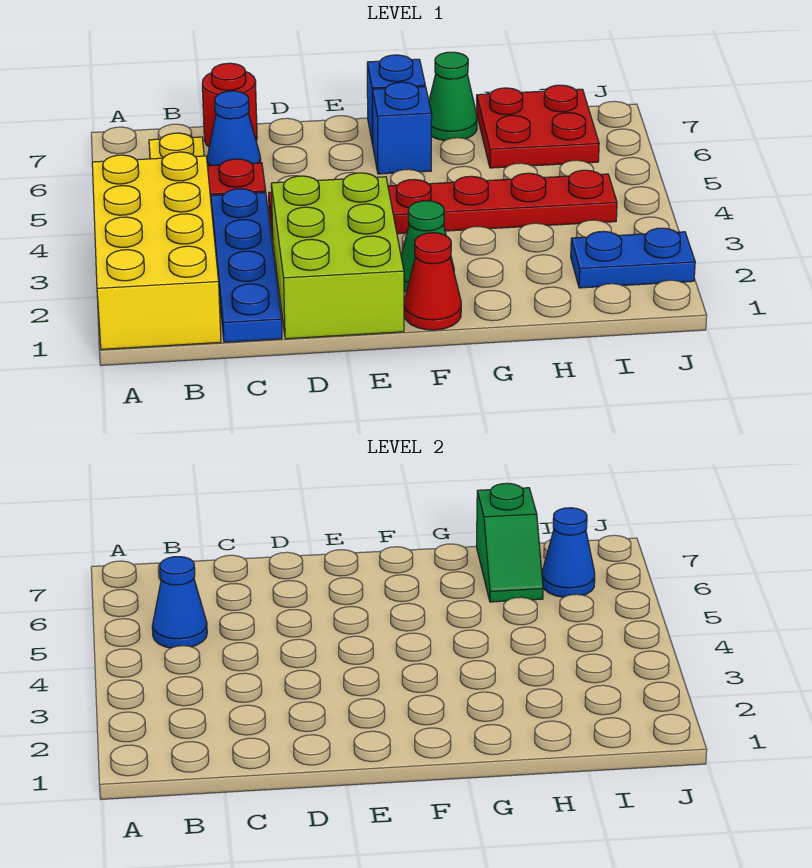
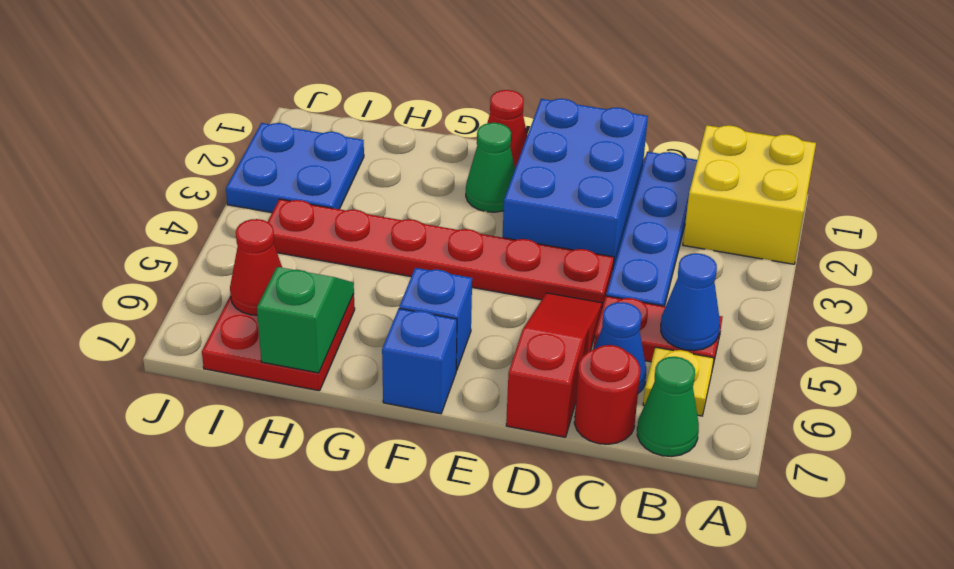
yellow brick A1:B4 level 1 -> yellow brick A1:B2 level 1
lime brick D1:E3 level 1 -> blue brick D1:E3 level 1
none -> red slope D5:D7 level 1 top 7
green cone G7 level 1 -> green cone B7 level 1
blue plate I2:J2 level 1 -> blue plate I2:J3 level 1
blue cone I6 level 2 -> red cone I6 level 2

